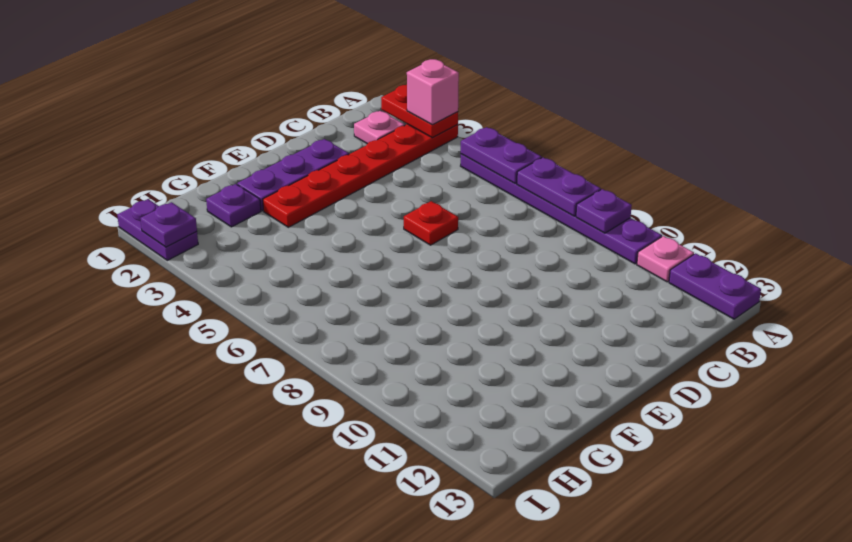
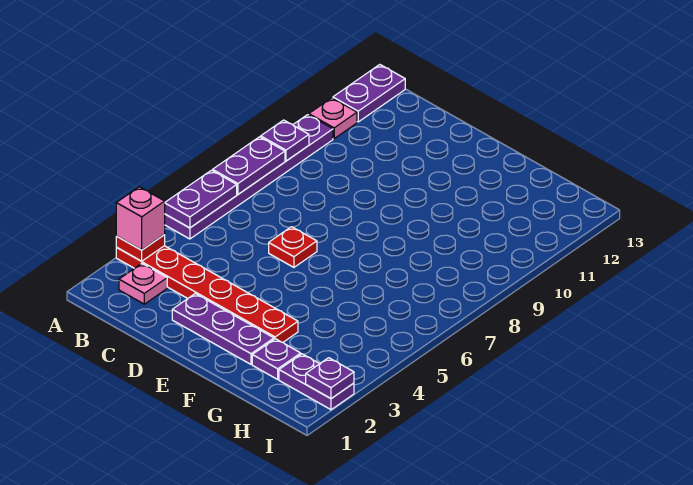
red plate A2:A3 level 2 -> red plate A3 level 2
purple plate I1:I2 level 1 -> purple plate H2:I2 level 1

